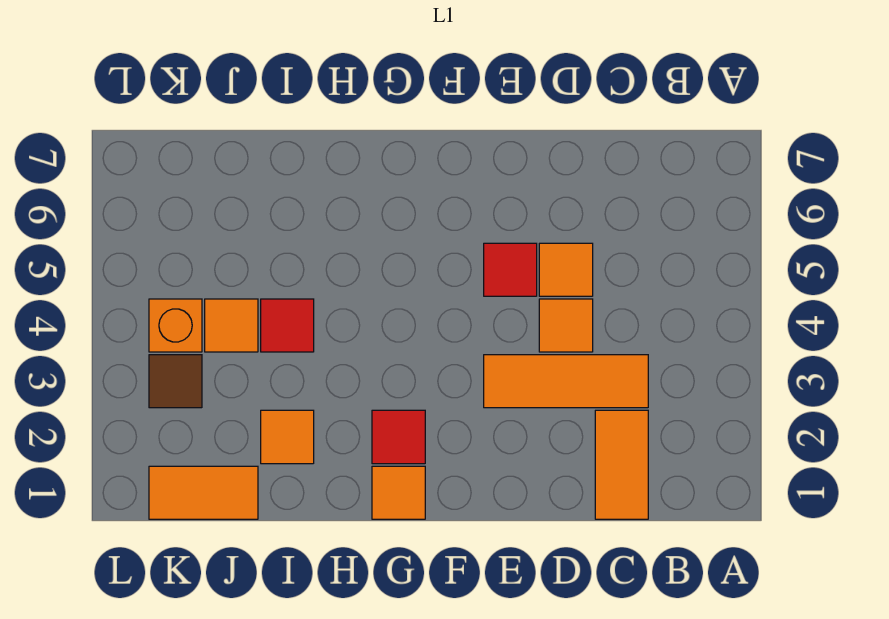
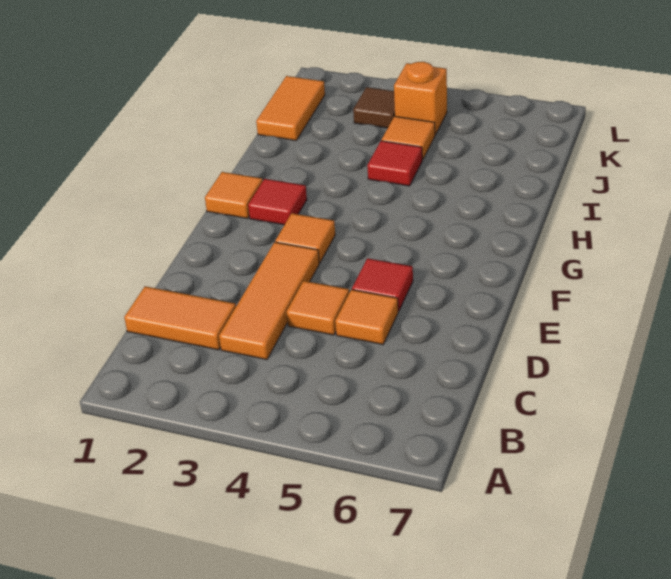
orange tile I2 level 1 -> orange tile F3 level 1

